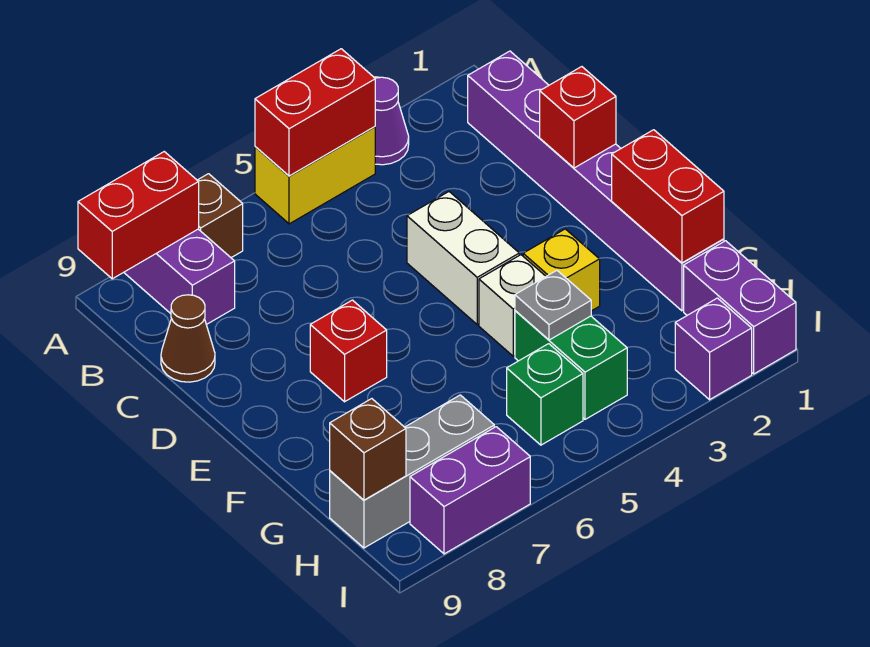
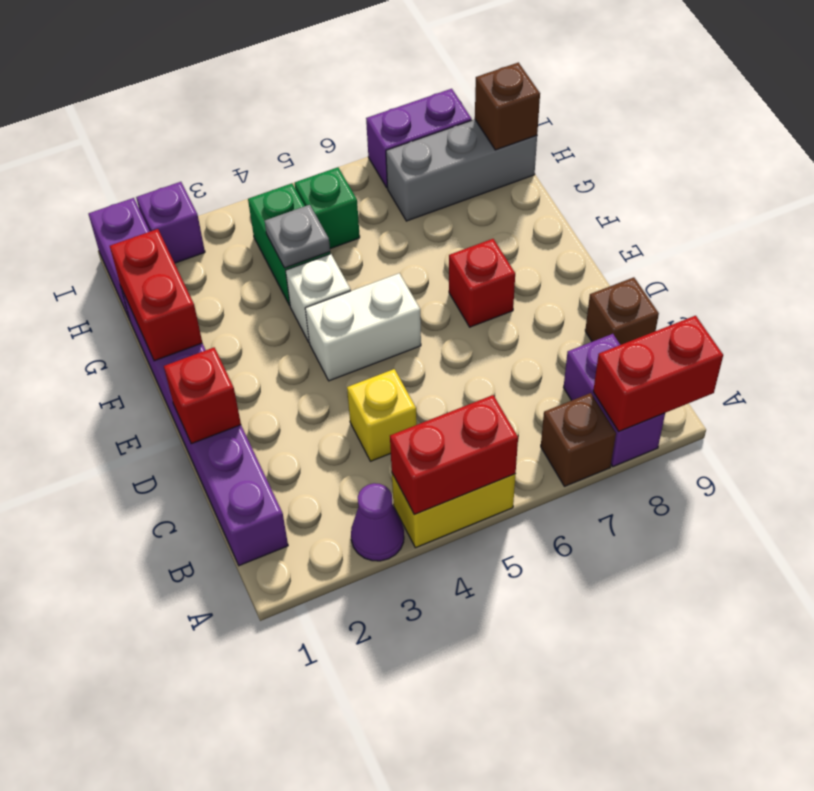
brown cone C9 level 1 -> brown brick C9 level 1
white brick D4:E4 level 1 -> white brick E4:E5 level 1
yellow brick F3 level 1 -> yellow brick C4 level 1

